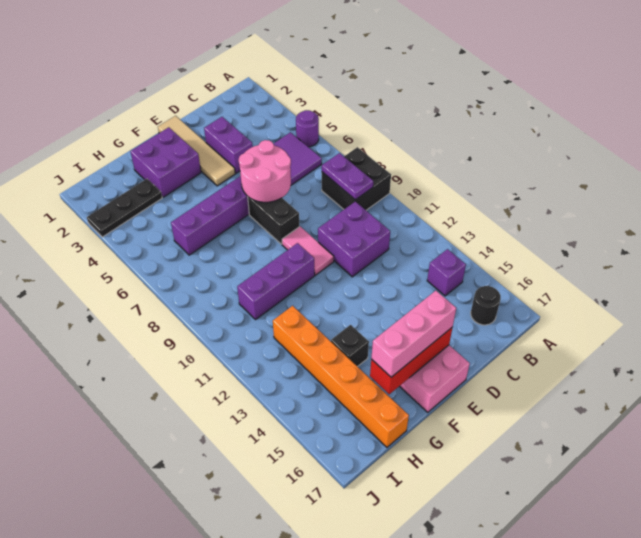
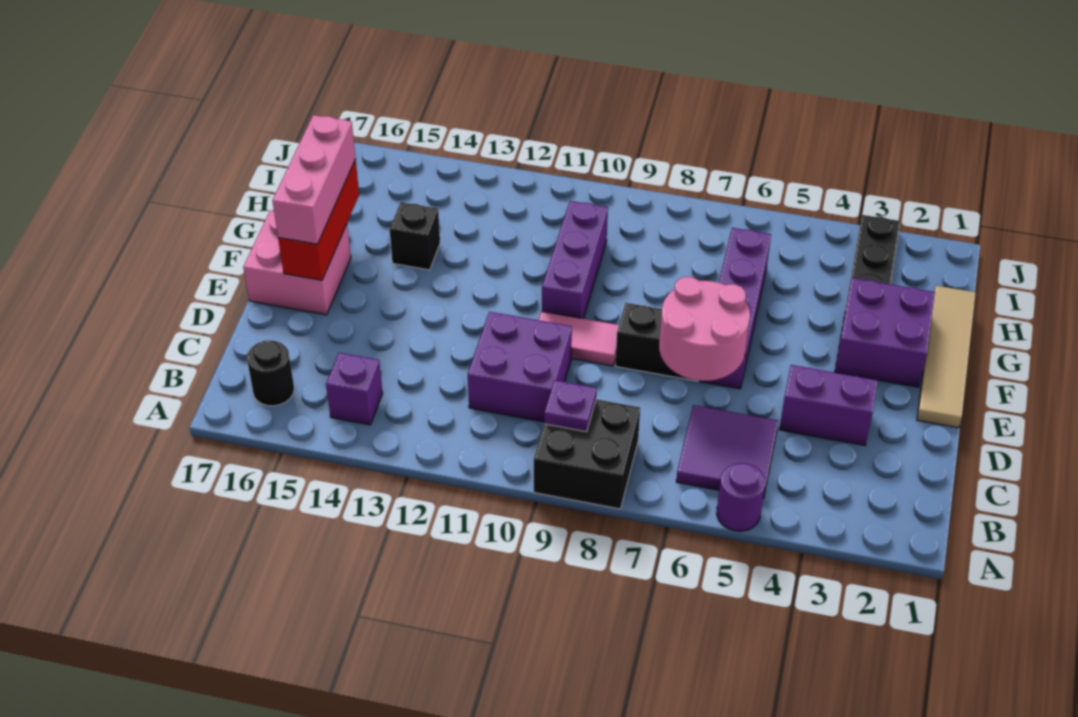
purple plate B8:B9 level 2 -> purple plate B9 level 2
tan tile E1:E4 level 1 -> tan tile E1:H1 level 1
orange brick H12:H17 level 1 -> none

